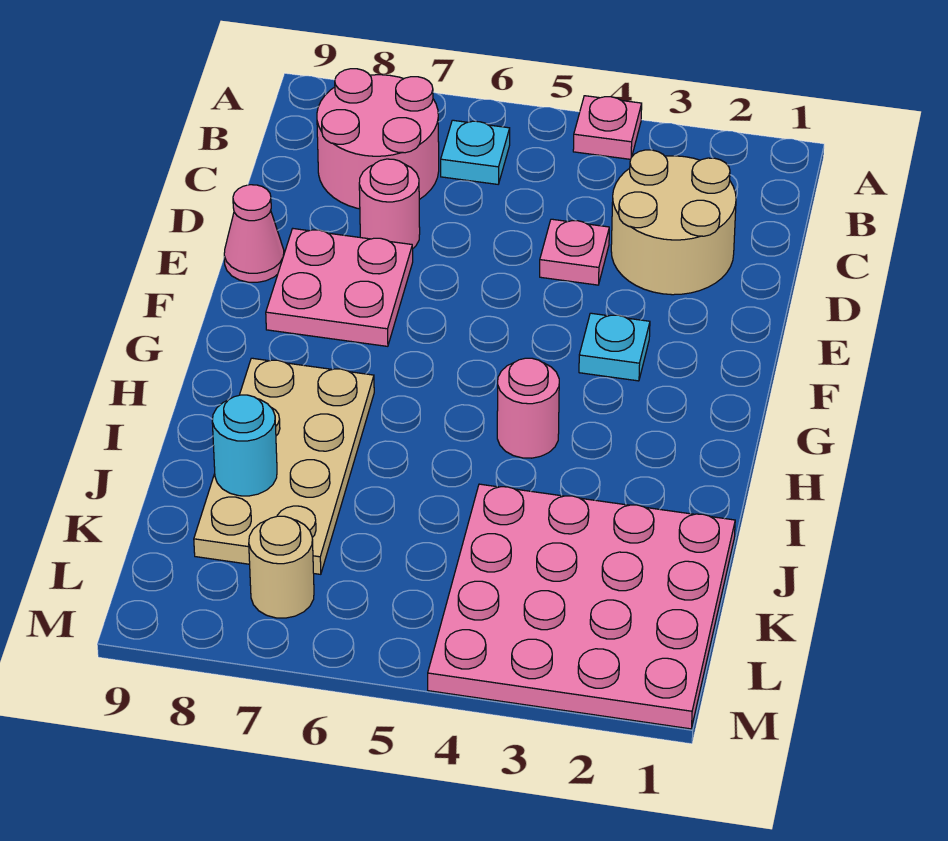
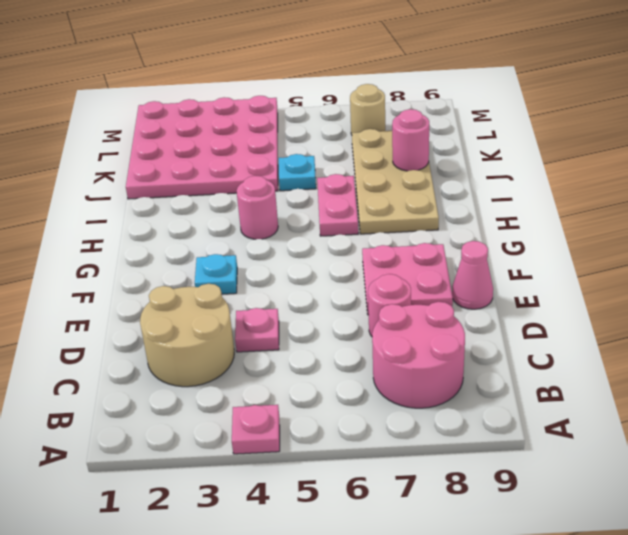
cyan plate B6 level 1 -> cyan plate J5 level 1
none -> pink plate H6:I6 level 1
cyan round brick J8 level 2 -> pink round brick J8 level 2

